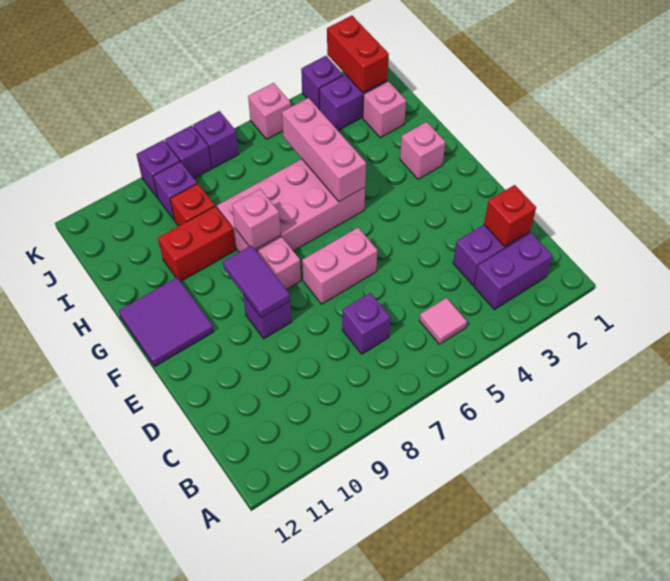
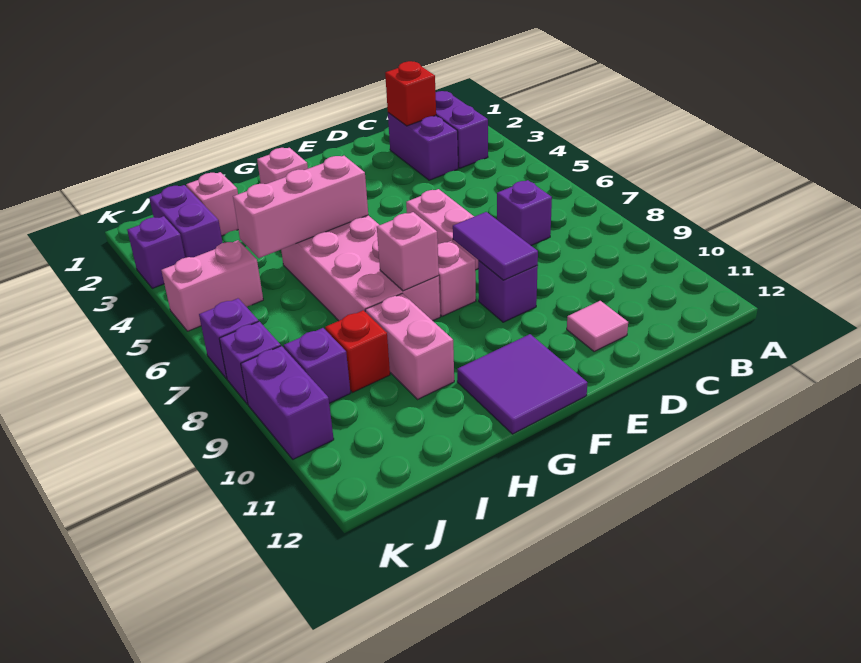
pink tile B5 level 1 -> pink tile D11 level 1
purple tile E9:F9 level 2 -> purple tile E8:E9 level 2
red brick H9:H10 level 1 -> pink brick H9:H10 level 1
red brick J2:K2 level 2 -> none
pink brick K5 level 1 -> pink brick J5:K5 level 1
purple brick K9 level 1 -> purple brick K9:K10 level 1

